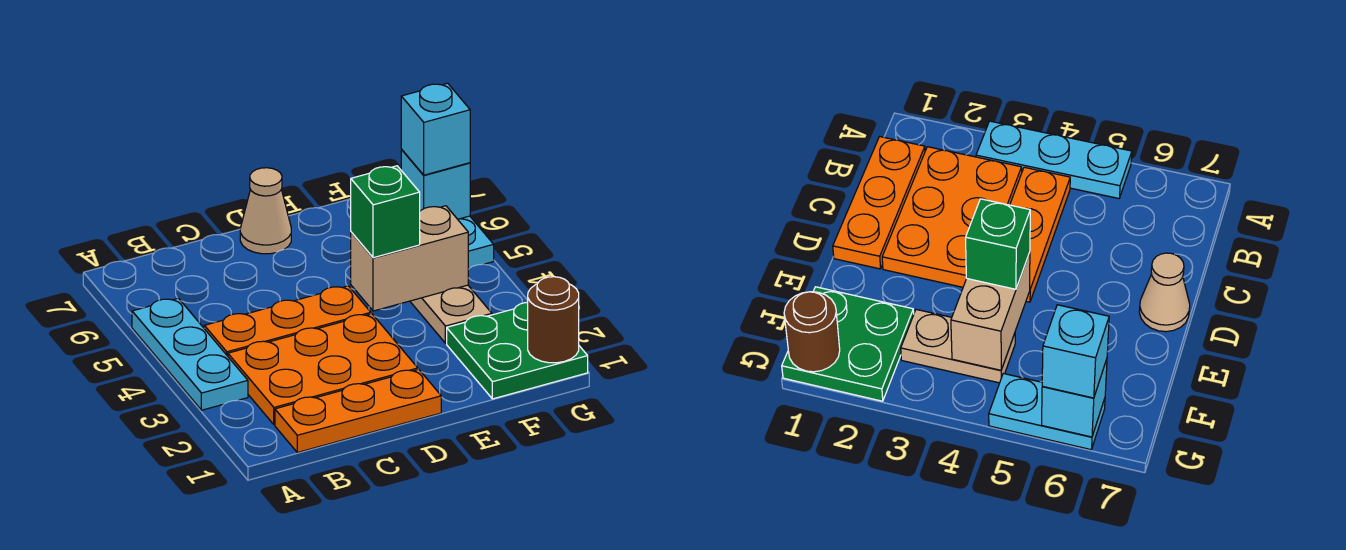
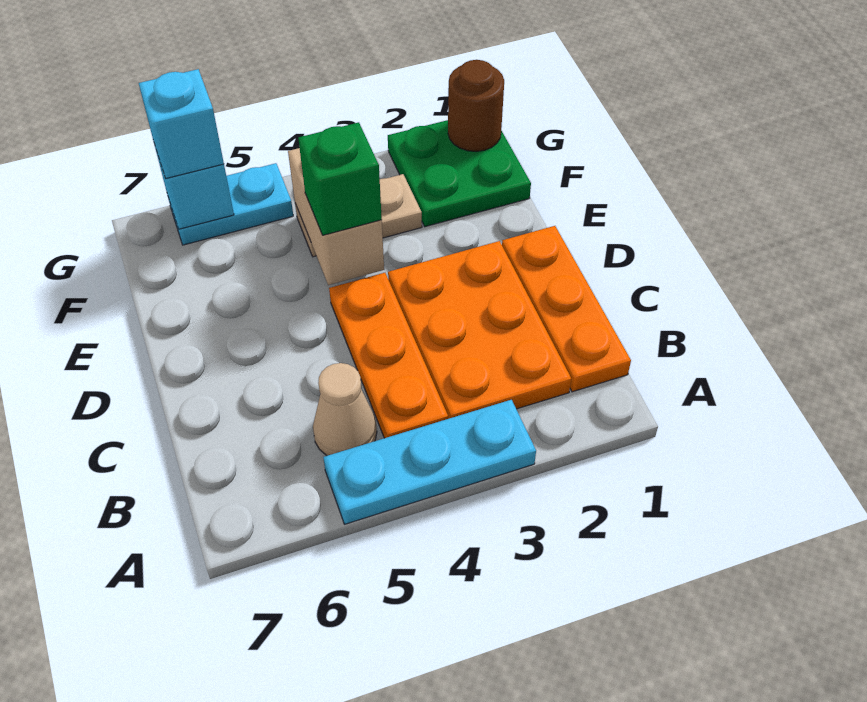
tan cone D7 level 1 -> tan cone B5 level 1

